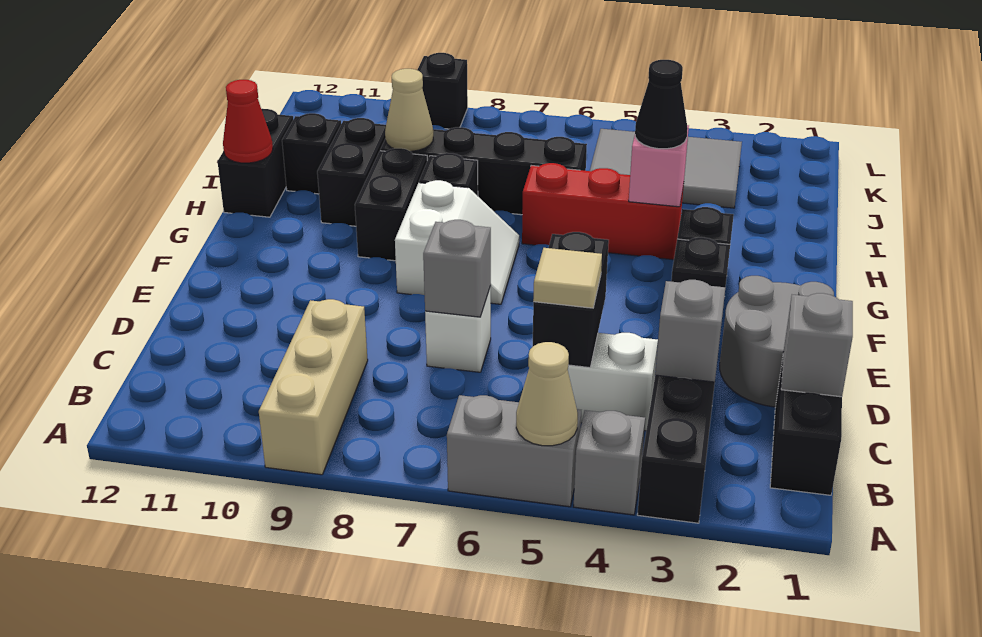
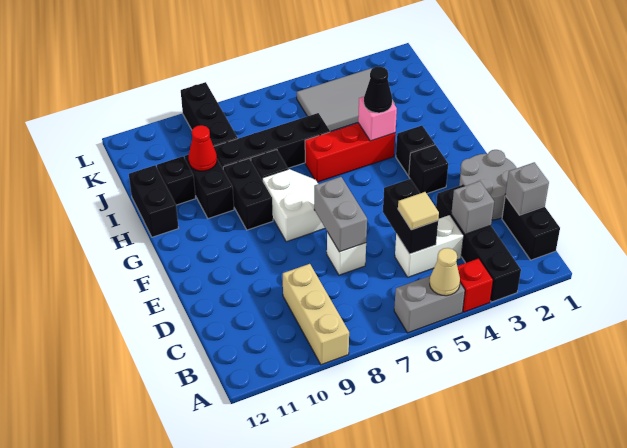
grey brick A4 level 1 -> red brick A4 level 1
grey brick D7 level 2 -> grey brick D7:E7 level 2
red cone H12 level 2 -> red cone I10 level 2
tan cone I9 level 2 -> none
black brick L9 level 1 -> black brick J9:L9 level 1

